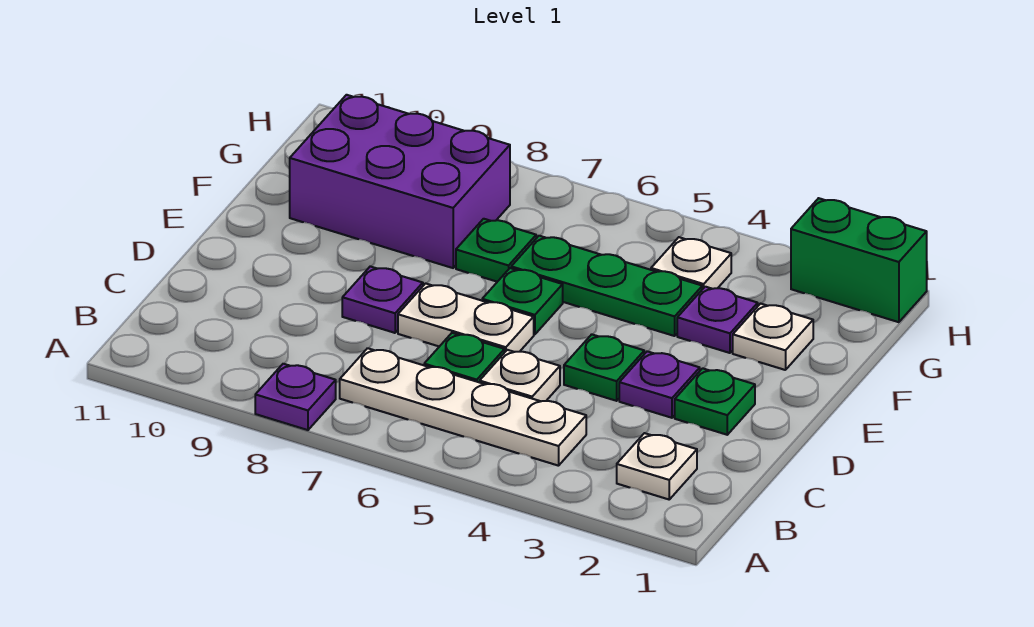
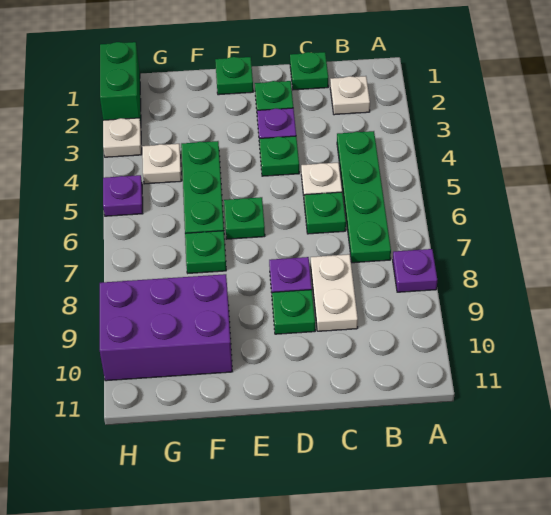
white plate B4:B7 level 1 -> green plate B4:B7 level 1
none -> green plate C1 level 1
white plate D6:D7 level 1 -> white plate C8:C9 level 1
none -> green plate D9 level 1
none -> green plate E1 level 1
white plate F2 level 1 -> white plate H3 level 1
purple plate F3 level 1 -> purple plate H5 level 1
purple brick F8:G10 level 1 -> purple brick F9:H10 level 1

